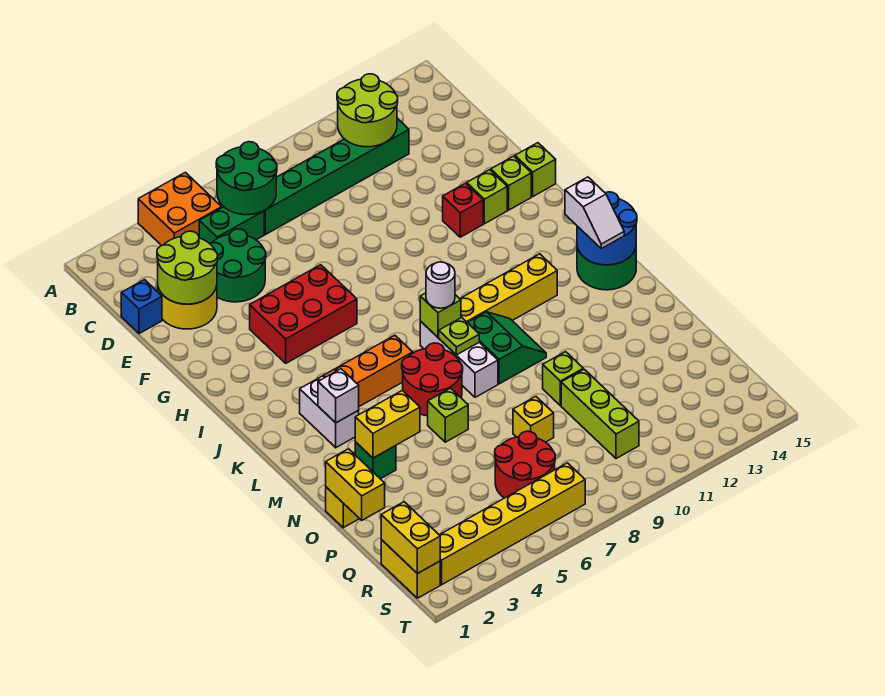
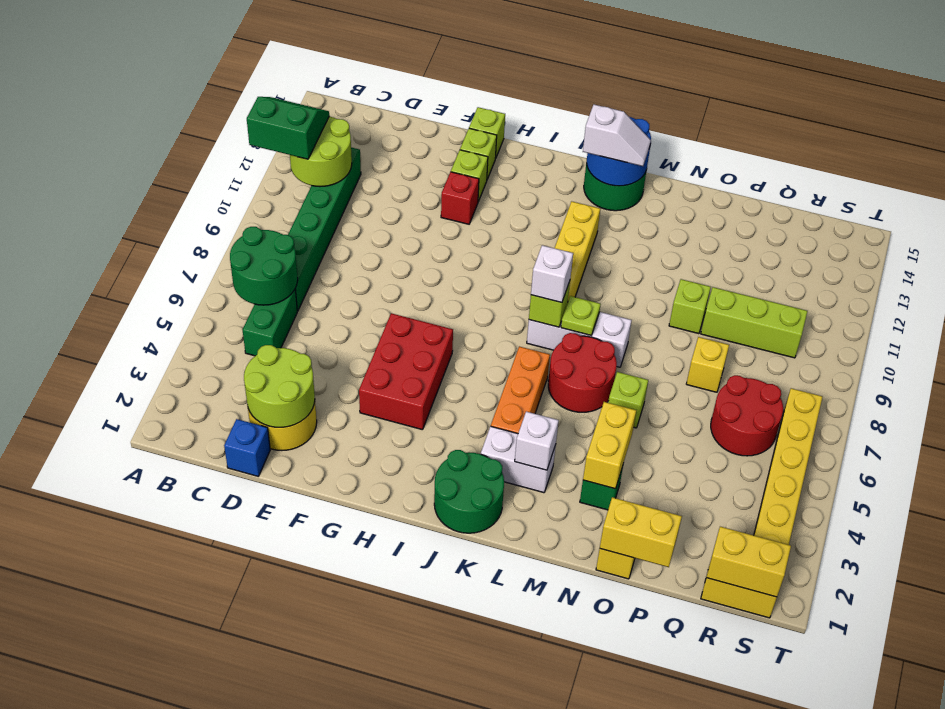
orange brick A4:B5 level 1 -> none
green round brick D4:E5 level 1 -> green round brick J1:K2 level 1
white round brick K8 level 3 -> white brick K8 level 3
green slope L9:M10 level 1 top 9 -> green slope A11:B12 level 3 top 11

